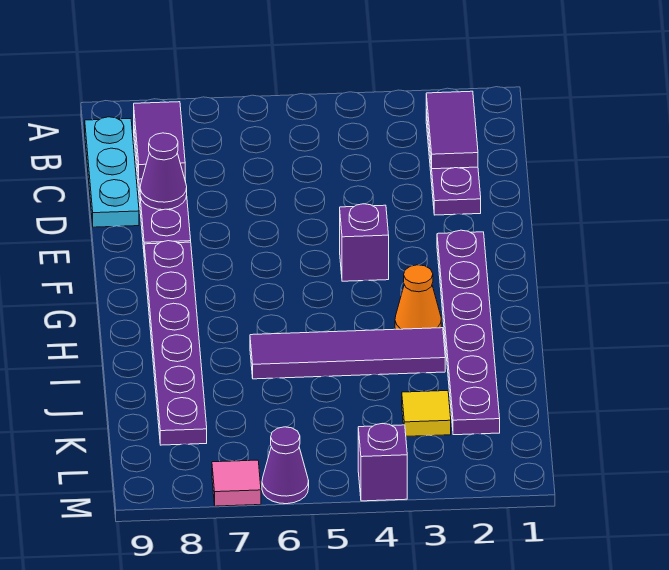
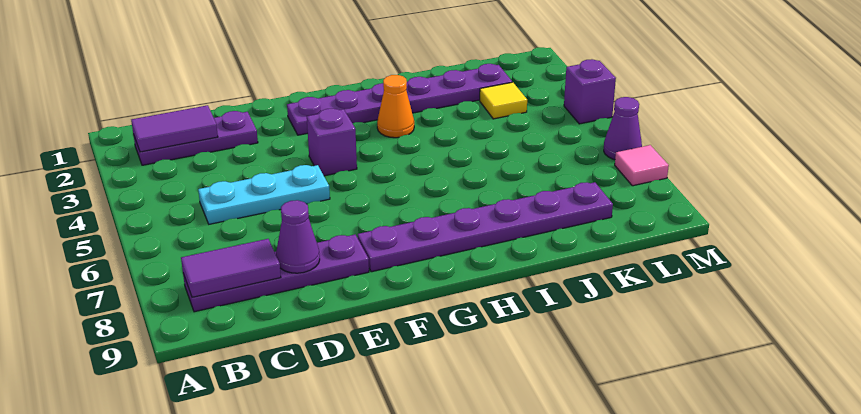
cyan plate B9:D9 level 1 -> cyan plate C5:E5 level 1
purple tile I3:I6 level 1 -> none

